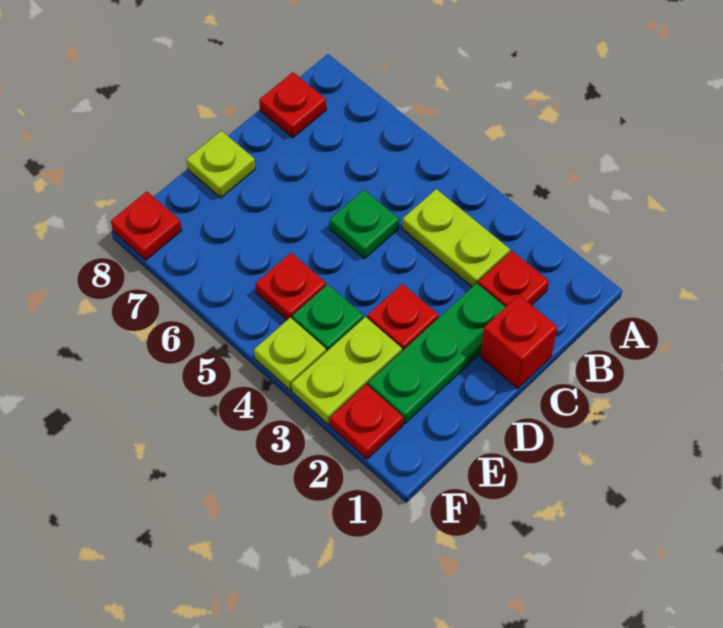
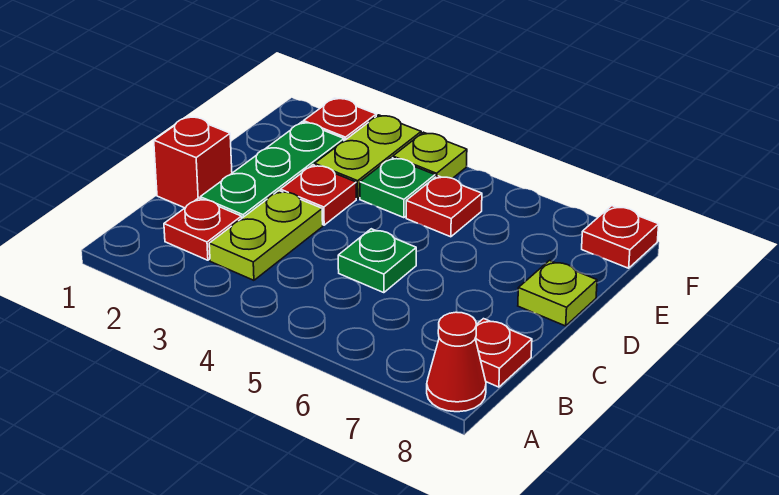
none -> red cone A8 level 1
lime plate B3:B4 level 1 -> lime plate B3:C3 level 1

